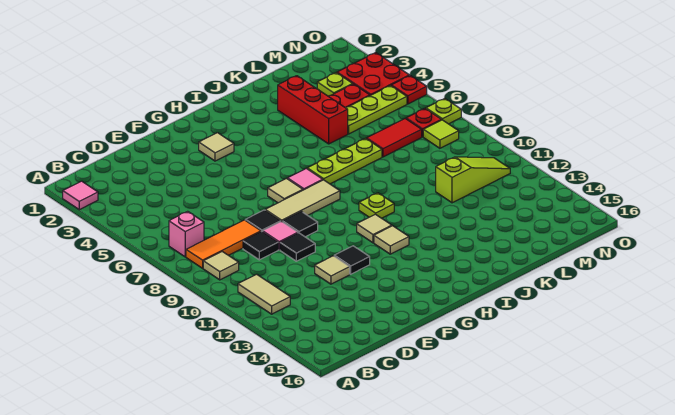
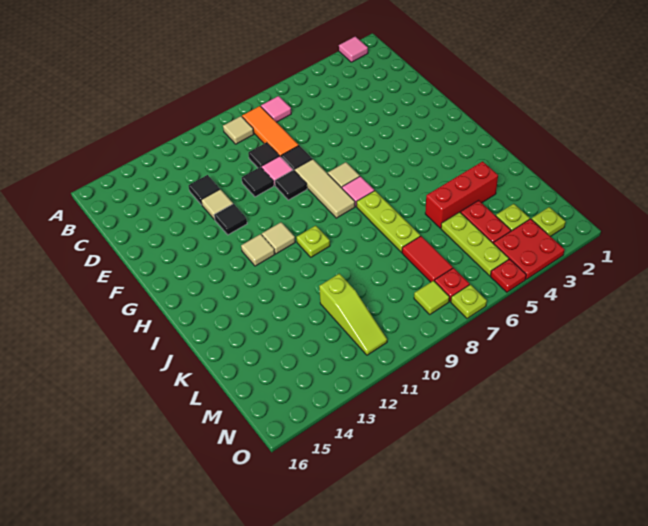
pink brick B7 level 1 -> pink tile B7 level 1
tan tile B11:B12 level 1 -> none
none -> black tile D12 level 1
tan tile G3 level 1 -> none
none -> lime plate N2 level 1

